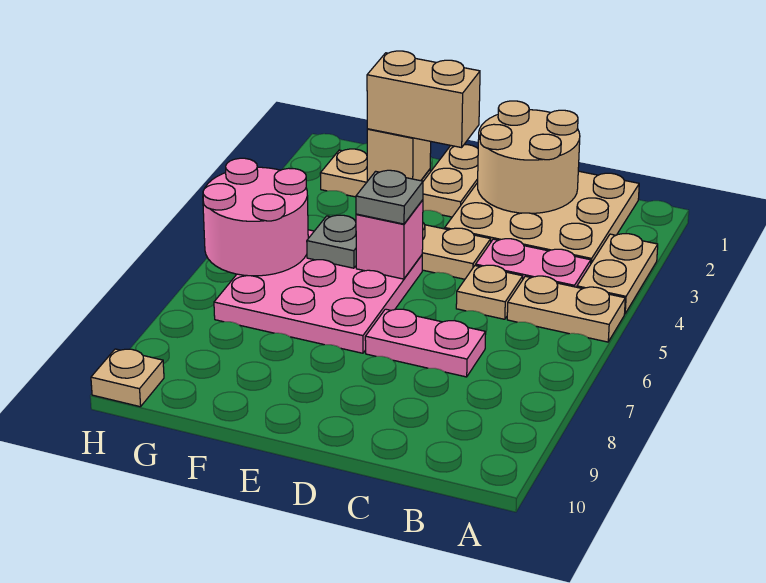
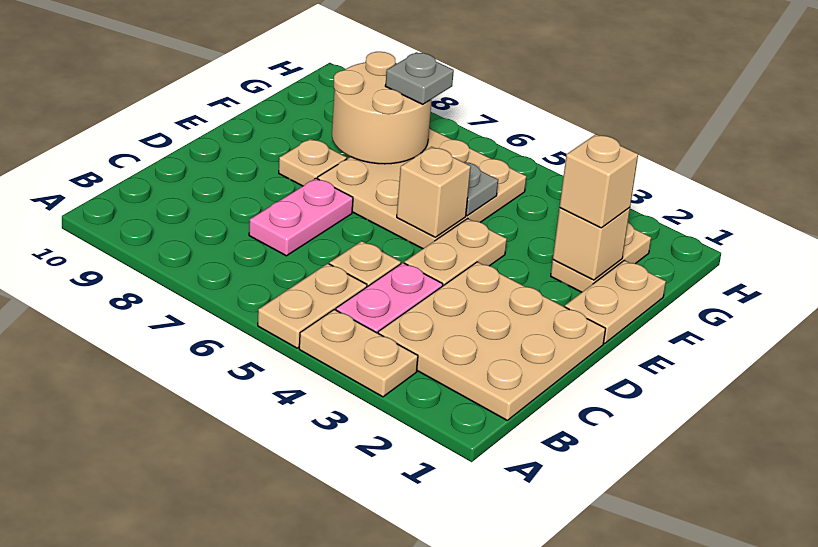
tan round brick C1:D2 level 2 -> tan round brick F7:G8 level 2
tan plate E1:E2 level 1 -> tan plate E1:F1 level 1
tan brick E2:F2 level 3 -> tan brick F2 level 3
pink plate E5:G7 level 1 -> tan plate E5:G7 level 1
pink brick E5 level 2 -> tan brick E5 level 2
grey plate E5 level 3 -> grey plate G7 level 3
pink round brick G5:H6 level 2 -> none
tan plate H10 level 1 -> tan plate E8 level 1

